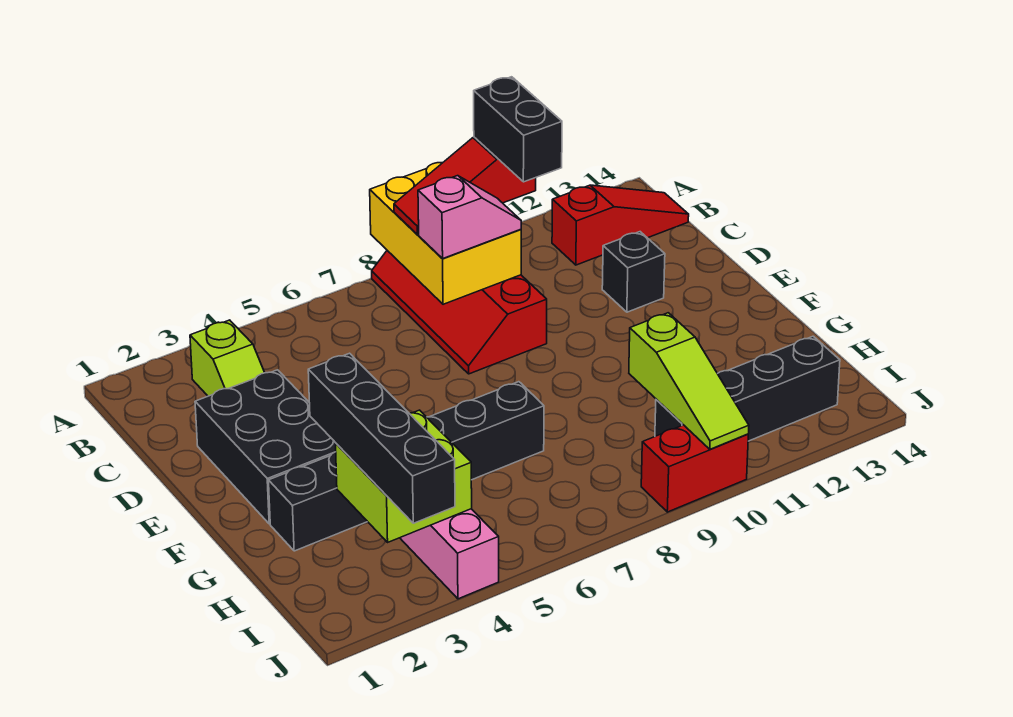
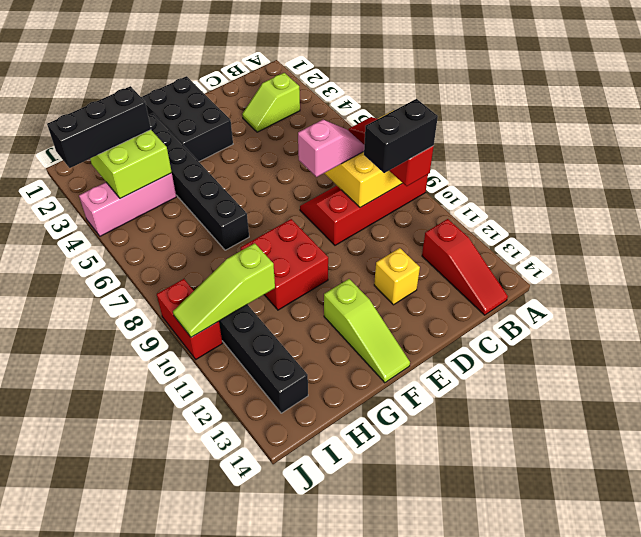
pink slope C8:C9 level 3 top 8 -> pink slope C8:D8 level 3 top D
black brick D2:F3 level 1 -> black brick E1:F3 level 1
black brick D12 level 1 -> yellow brick D12 level 1
none -> red brick F9:G10 level 1
none -> lime slope F12:F14 level 1 top 12
black brick G3:J3 level 3 -> black brick H3:J3 level 3

